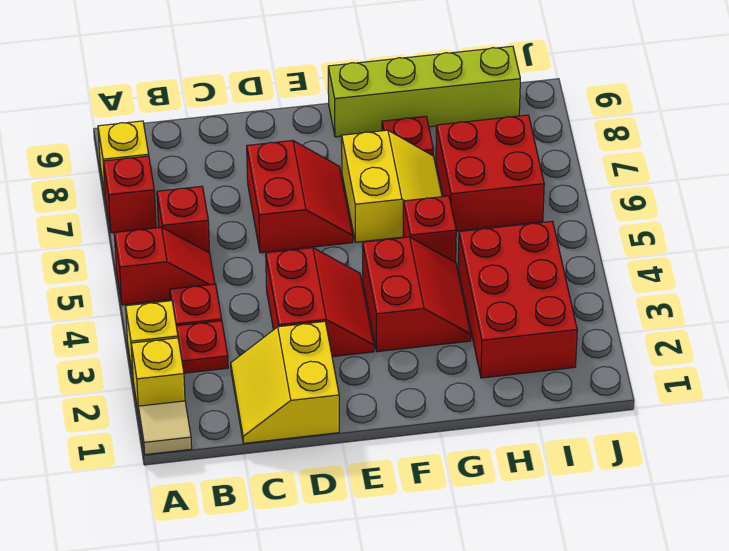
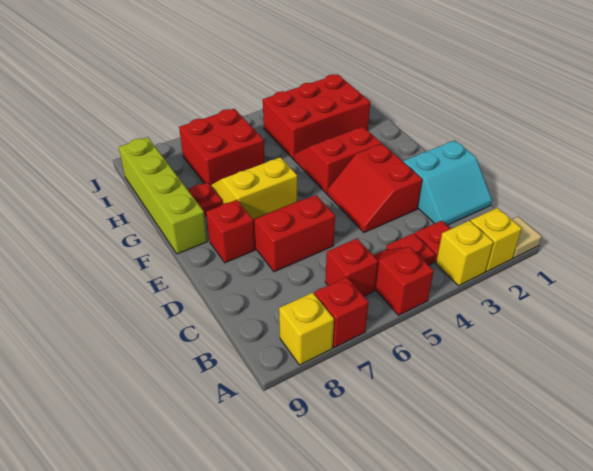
yellow slope C1:D2 level 1 top D -> cyan slope C1:D2 level 1 top D
red slope D3:E4 level 1 top D -> red slope D3:E4 level 1 top 3
red brick G5 level 1 -> red brick E8 level 1

